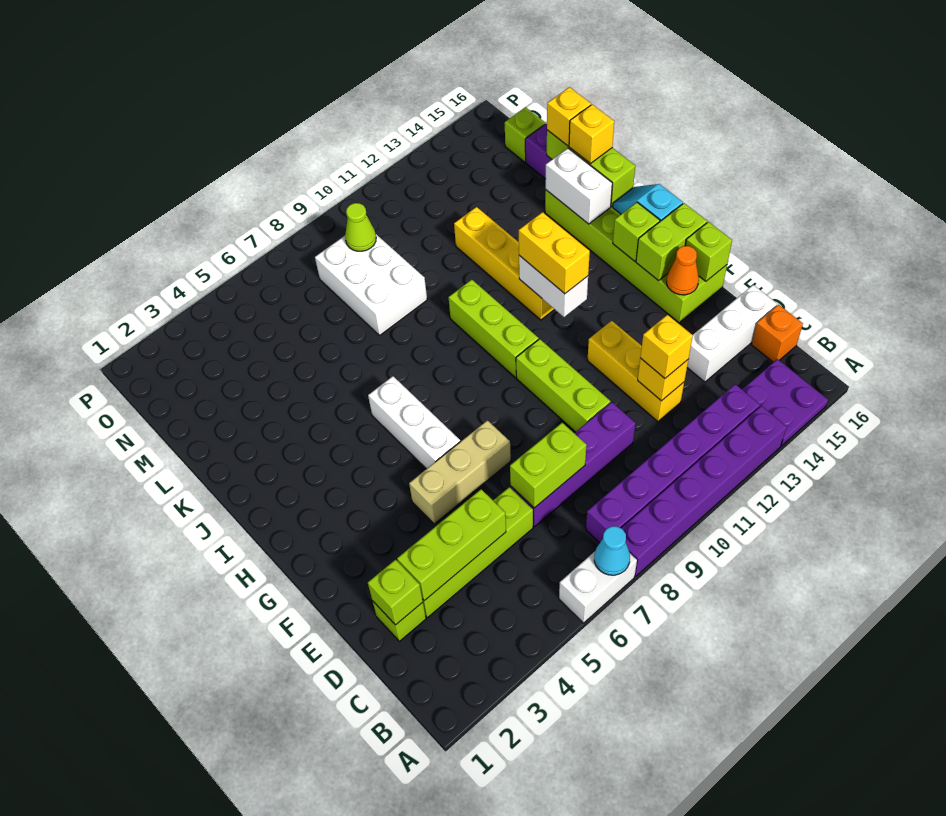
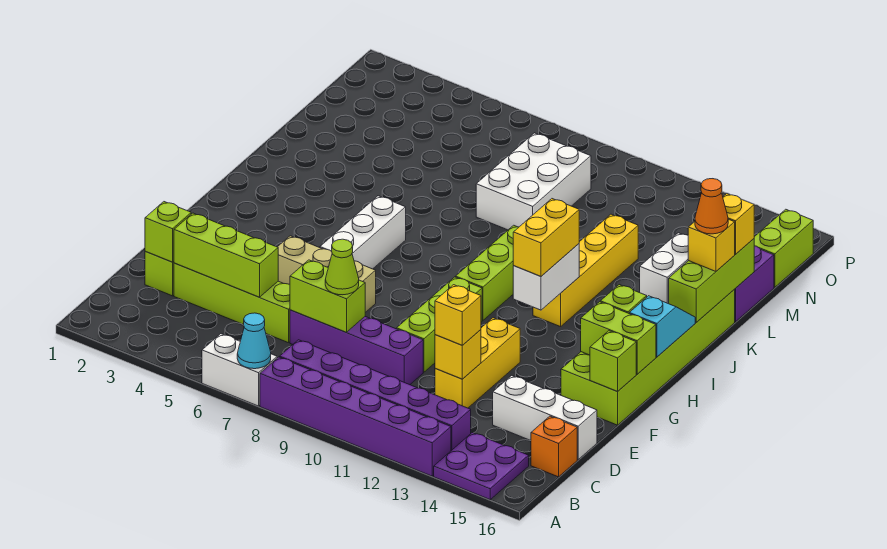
orange cone F15 level 2 -> orange cone K16 level 4
lime cone N9 level 2 -> lime cone D8 level 3
lime brick N16 level 1 -> lime brick N16:O16 level 1

